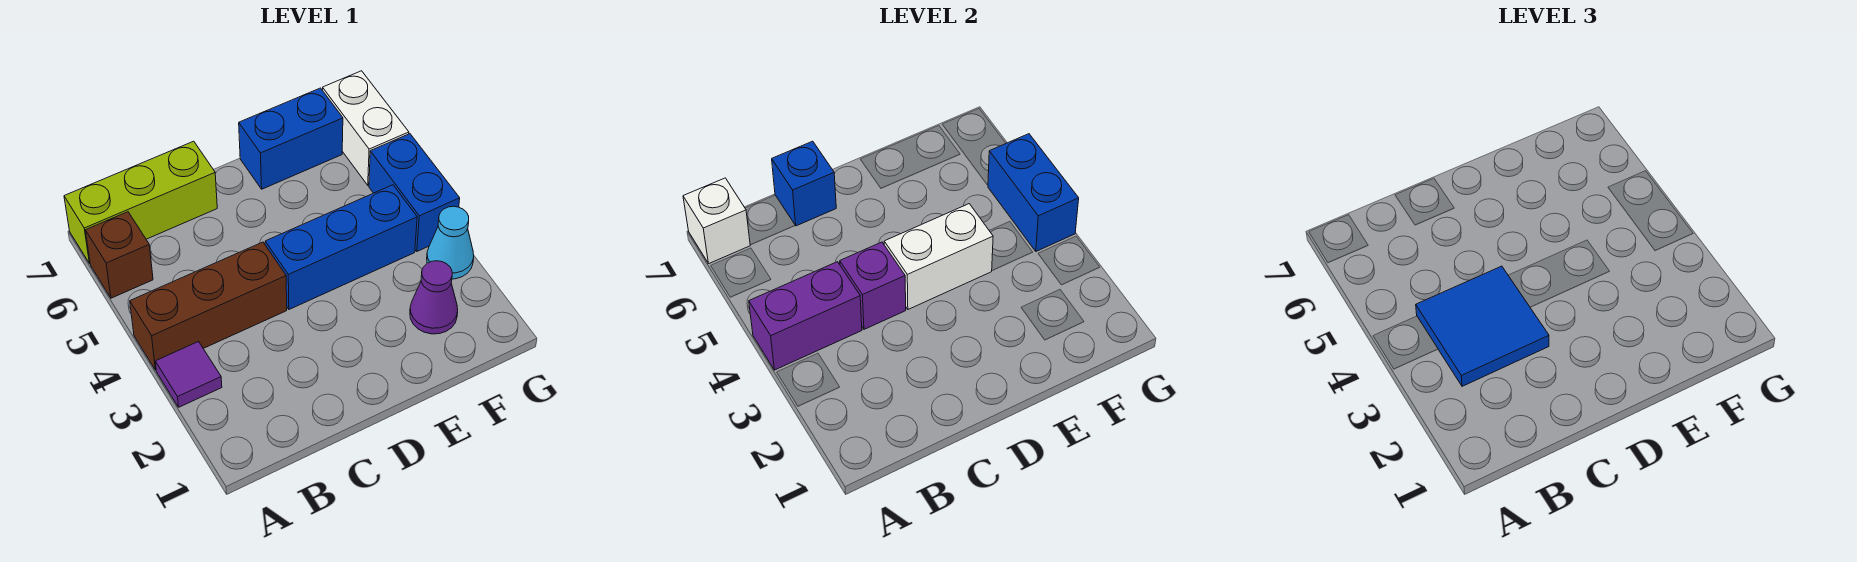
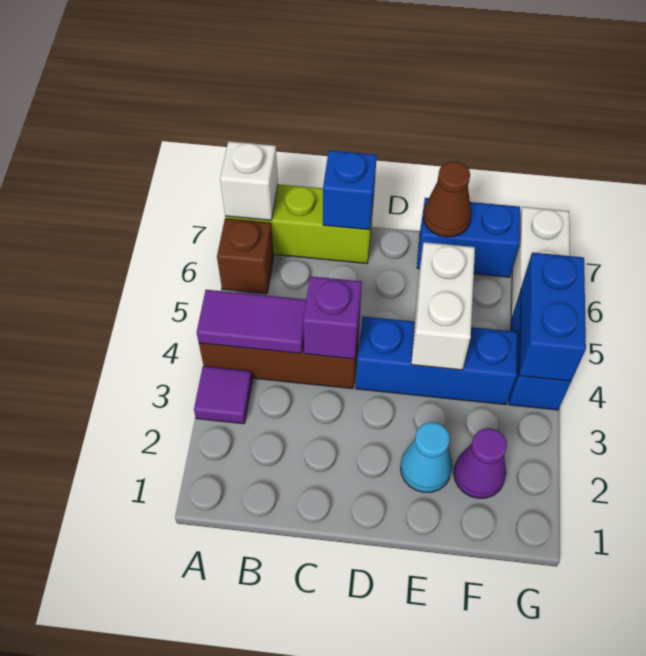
purple brick A4:B4 level 2 -> purple tile A4:B4 level 2
blue tile B3:C4 level 3 -> none
white brick D4:E4 level 2 -> white brick E4:E5 level 2
none -> brown cone E7 level 2
cyan cone G3 level 1 -> cyan cone E2 level 1

